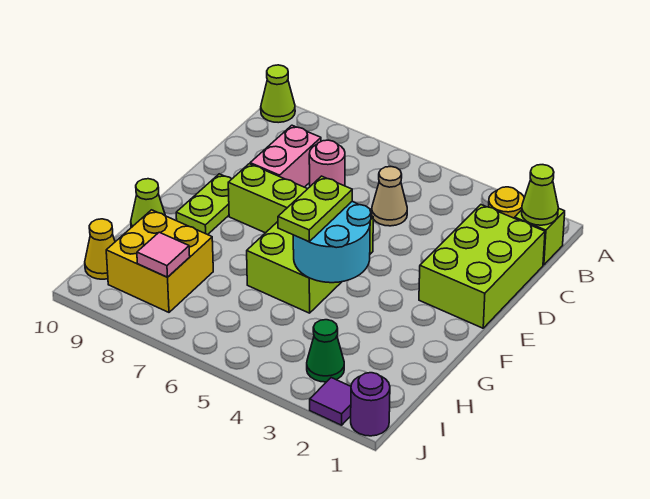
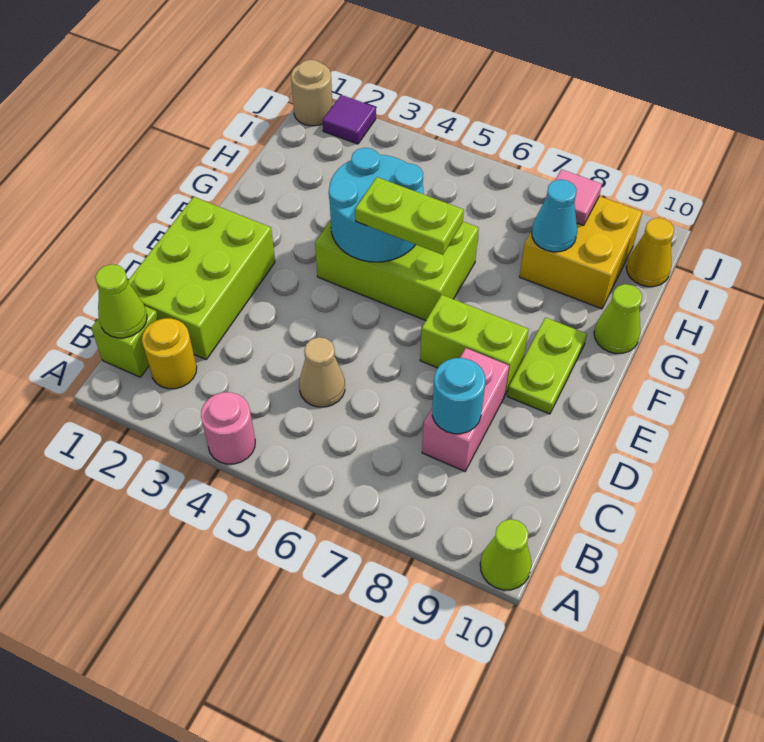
pink round brick C7 level 1 -> pink round brick A4 level 1
none -> cyan round brick C8 level 2
lime brick E5:G6 level 1 -> lime brick F4:G6 level 1
lime plate F5:G5 level 3 -> lime plate F5:F6 level 3
none -> cyan cone H8 level 2
green cone I3 level 1 -> none
purple round brick J1 level 1 -> tan round brick J1 level 1

